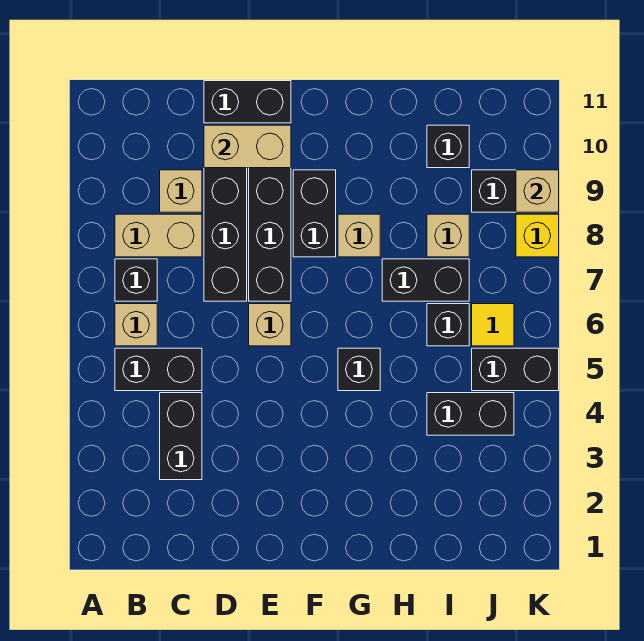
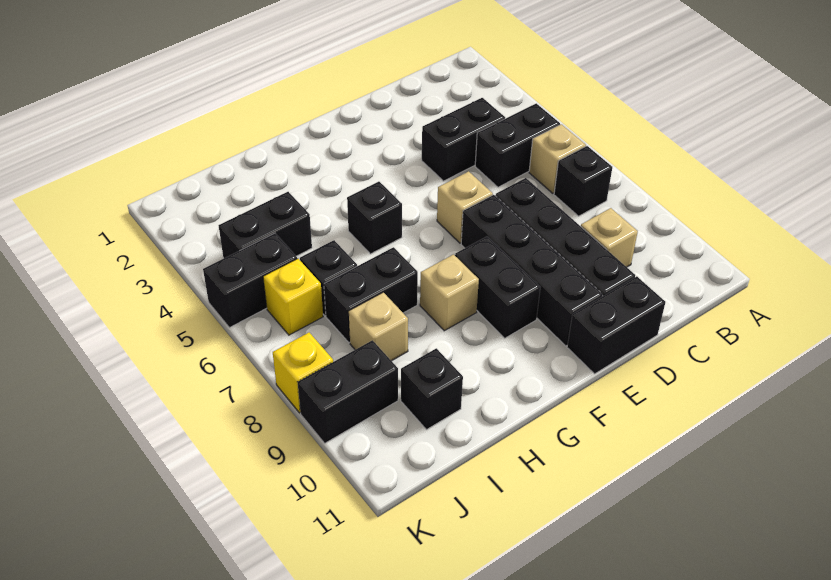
tan brick B8:C8 level 1 -> none
black brick C3:C4 level 1 -> black brick C4:D4 level 1
tan brick D10:E10 level 2 -> none
yellow tile J6 level 1 -> yellow brick J6 level 1
tan brick K9 level 2 -> none

